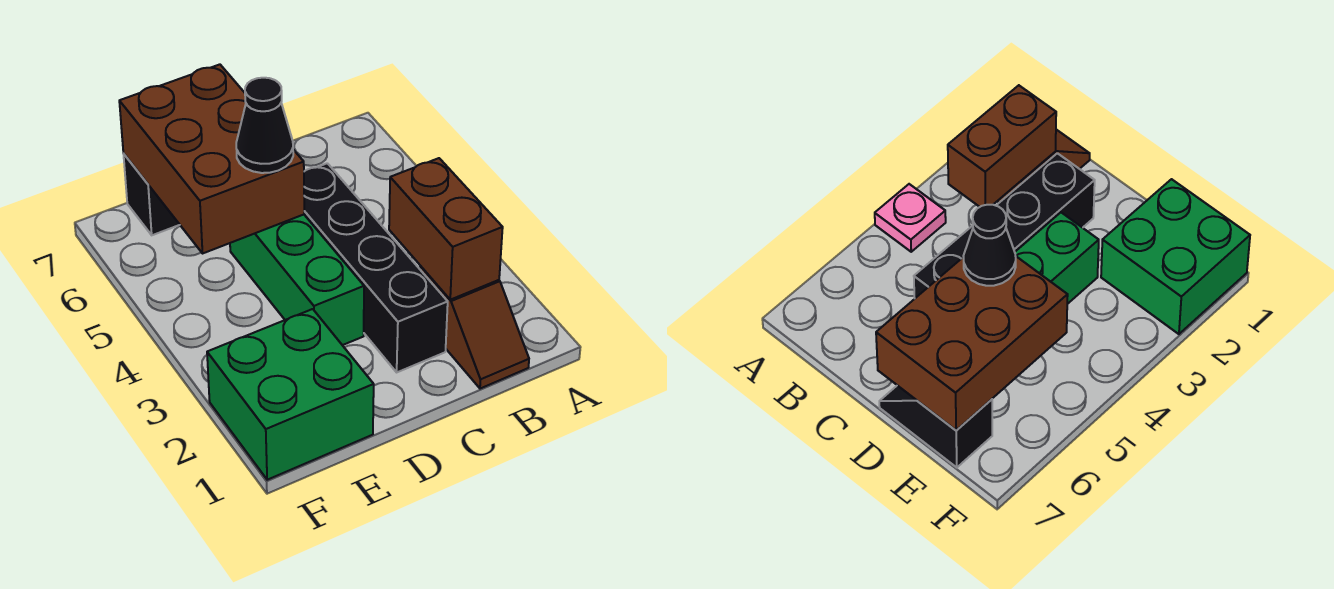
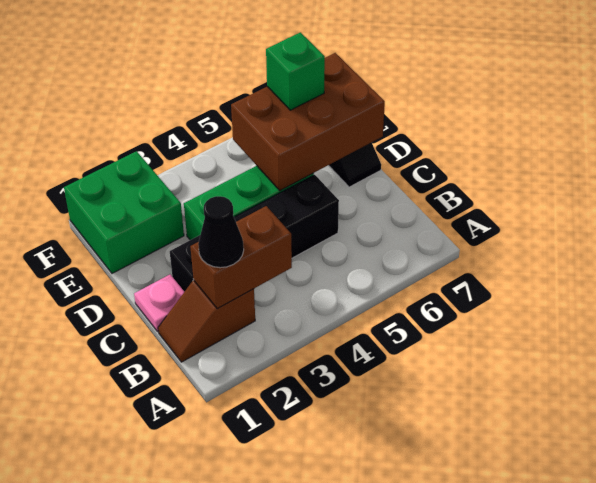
pink plate A4 level 1 -> pink plate C1 level 1
black cone D5 level 3 -> black cone B2 level 3
none -> green brick E6 level 3

